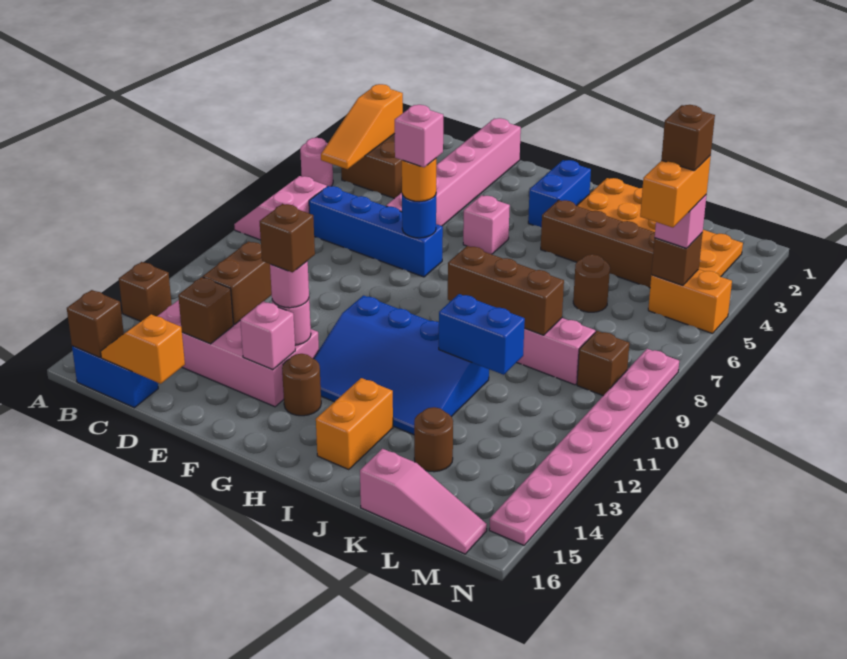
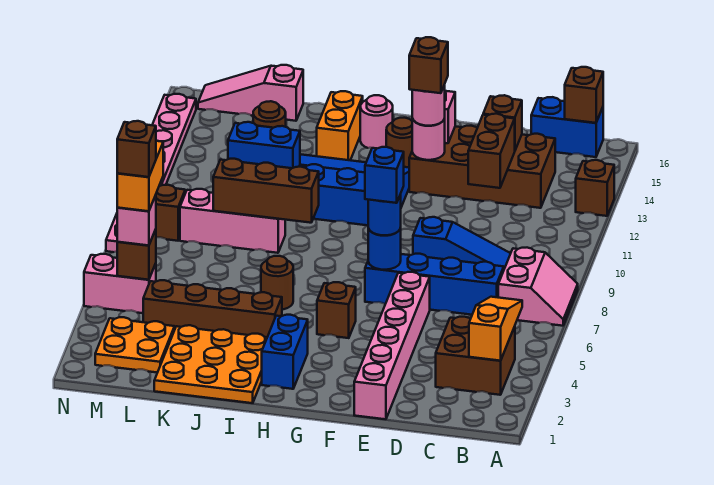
pink round brick A5 level 1 -> pink round brick H15 level 1
none -> blue slope C9:E9 level 1 top E
pink brick C13:F14 level 1 -> brown brick C13:F14 level 1
orange slope C16:D16 level 2 top D -> none
orange round brick F7 level 3 -> blue round brick F7 level 3
pink brick F7 level 4 -> blue brick F7 level 4
pink brick G5 level 1 -> brown brick G5 level 1
brown round brick K6 level 1 -> brown round brick I6 level 1
orange brick M5:N5 level 1 -> pink brick M5:N5 level 1

